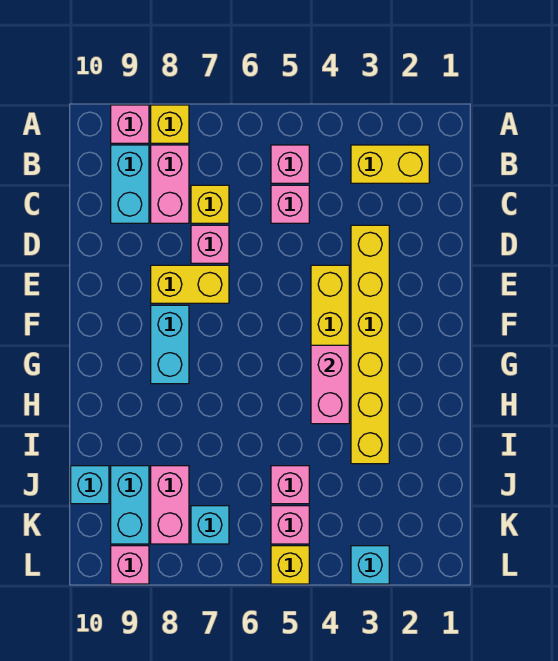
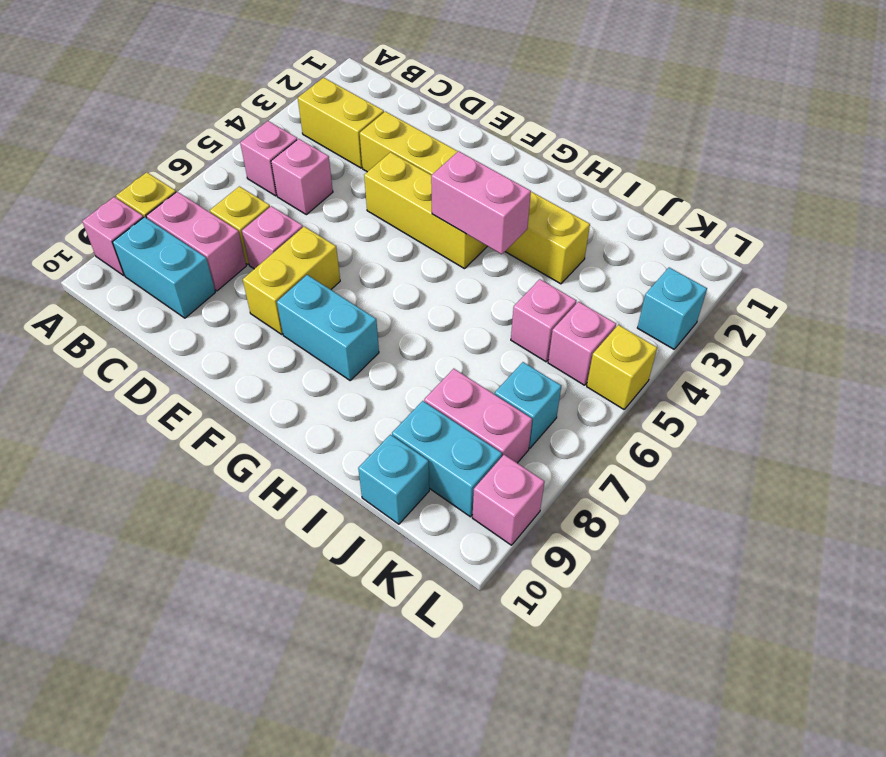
yellow brick B2:B3 level 1 -> yellow brick B3:C3 level 1

